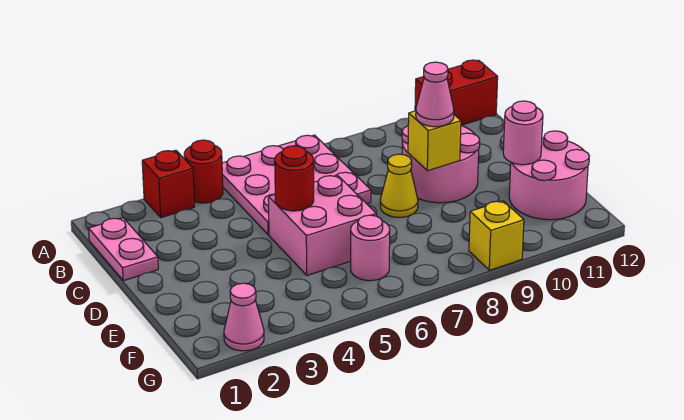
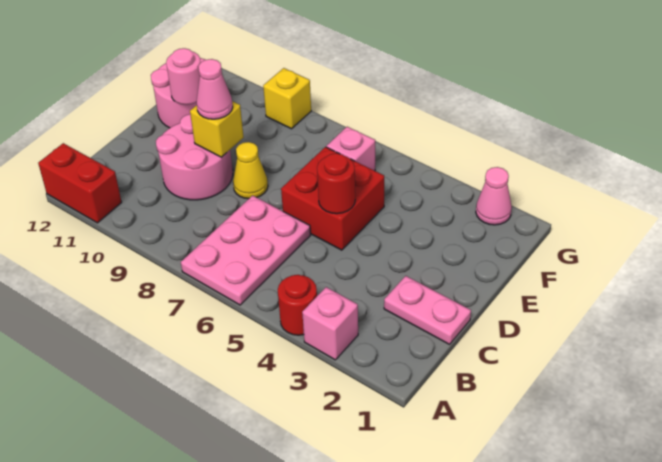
red brick A3 level 1 -> pink brick A3 level 1
pink plate A5:C7 level 1 -> pink plate A6:C7 level 1
pink plate B1:C1 level 1 -> pink plate C1:C2 level 1
pink brick D5:E6 level 1 -> red brick D5:E6 level 1
pink round brick F6 level 1 -> pink brick F6 level 1

